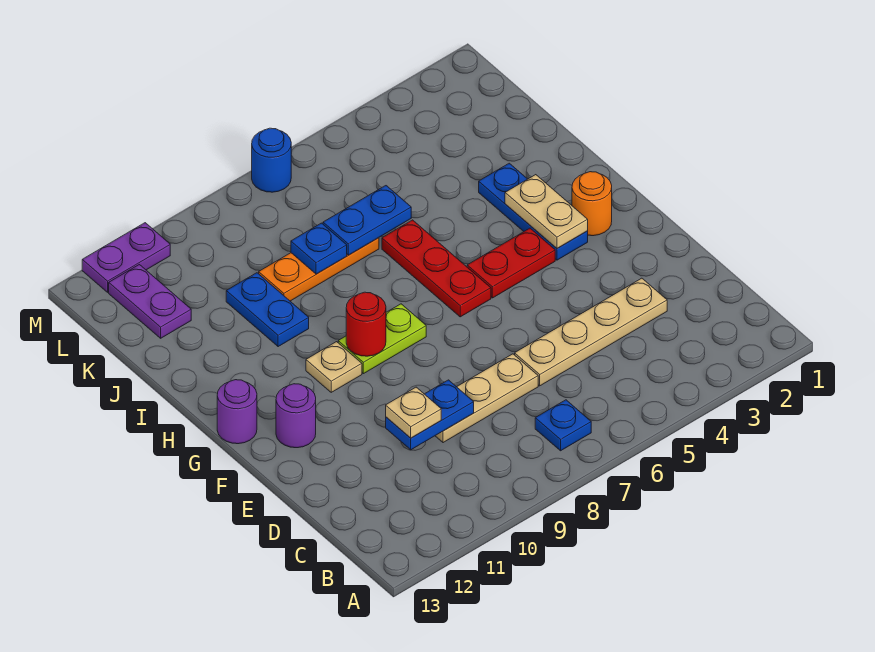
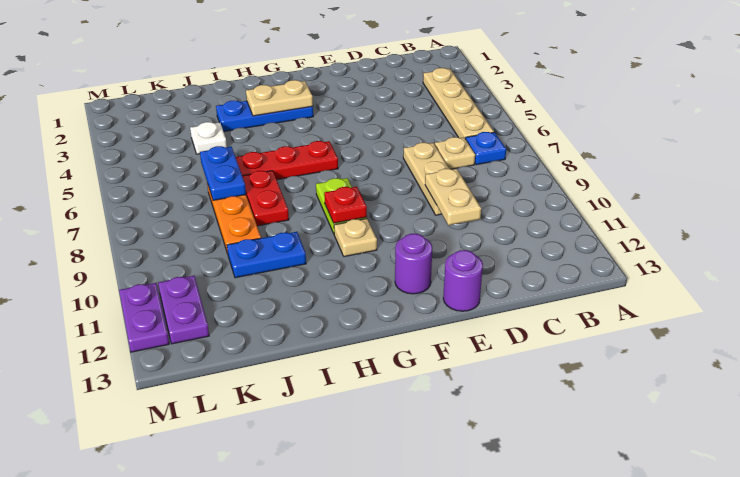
tan plate D3:D6 level 1 -> tan plate B3:B6 level 1
blue plate D9:D10 level 2 -> tan plate D9:D10 level 2
tan plate D10 level 3 -> tan plate C7 level 1
orange round brick G2 level 1 -> none
red plate G4:G5 level 1 -> red plate I7:I8 level 1
red round brick G9 level 2 -> red plate G9 level 2
purple round brick G13 level 1 -> purple round brick E13 level 1
none -> white plate J4 level 1
blue plate J8 level 2 -> none
purple plate K12:L12 level 1 -> purple plate L11:L12 level 1
blue round brick M7 level 1 -> none

